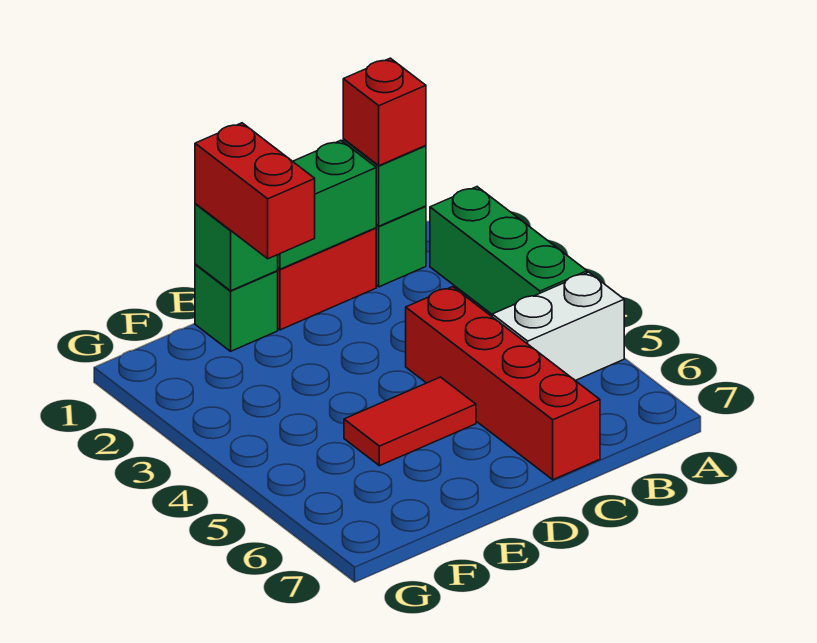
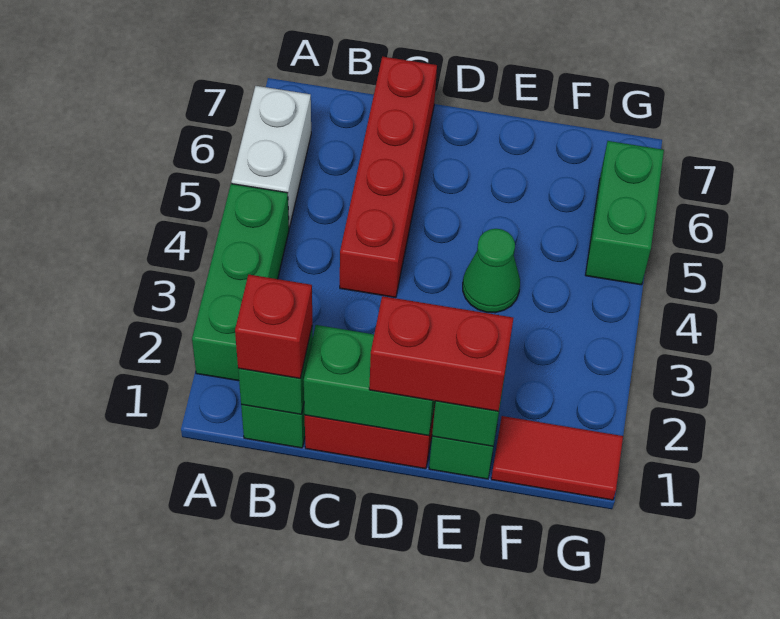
white brick A5:B5 level 1 -> white brick A5:A6 level 1
red tile D5:E5 level 1 -> red tile F1:G1 level 1
red brick E1:E2 level 3 -> red brick D1:E1 level 3
none -> green cone E4 level 1
none -> green brick G5:G6 level 1

